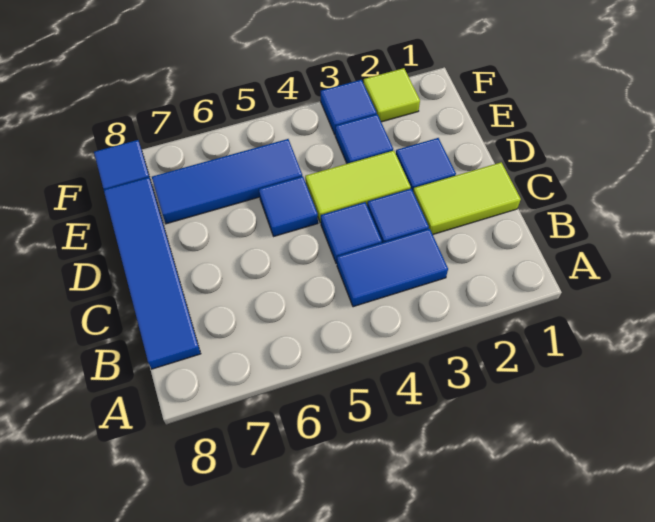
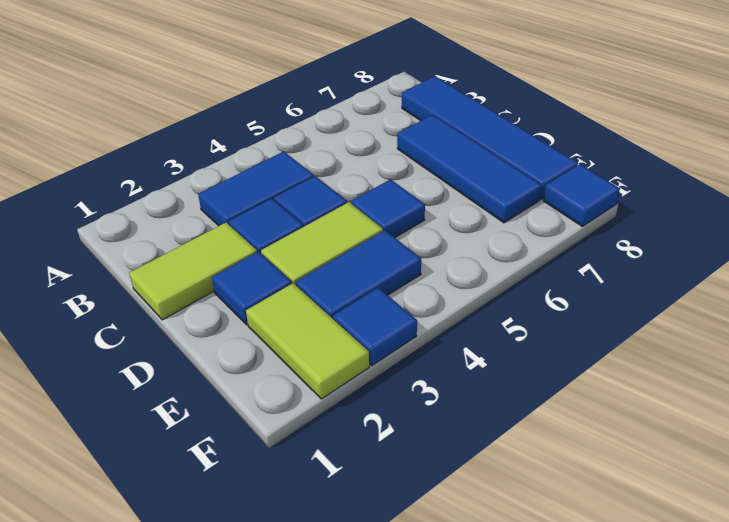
blue tile E3 level 1 -> blue tile E3:E4 level 1
blue tile E5:E7 level 1 -> blue tile C7:E7 level 1
lime tile F2 level 1 -> lime tile E2:F2 level 1

